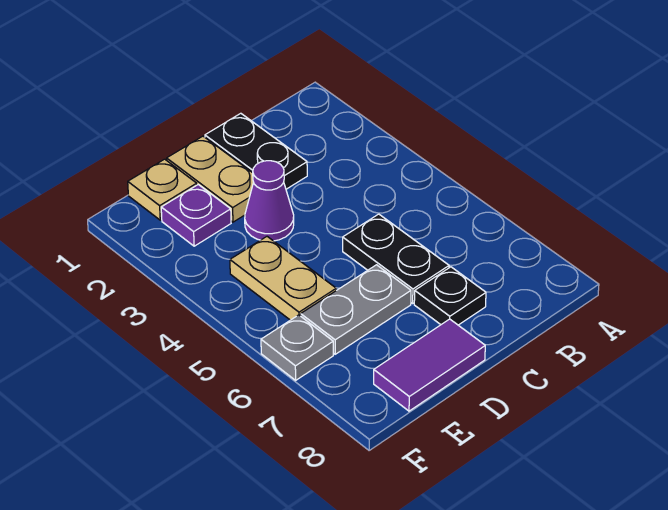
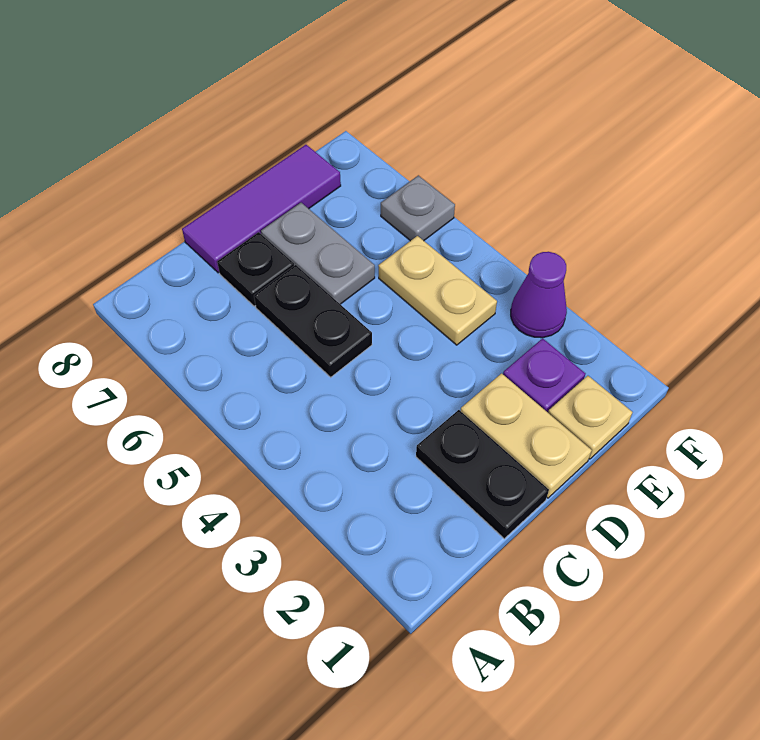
purple cone D3 level 1 -> purple cone F3 level 1
grey plate D6:E6 level 1 -> grey plate D6:D7 level 1
purple tile D8:E8 level 1 -> purple tile C8:E8 level 1

